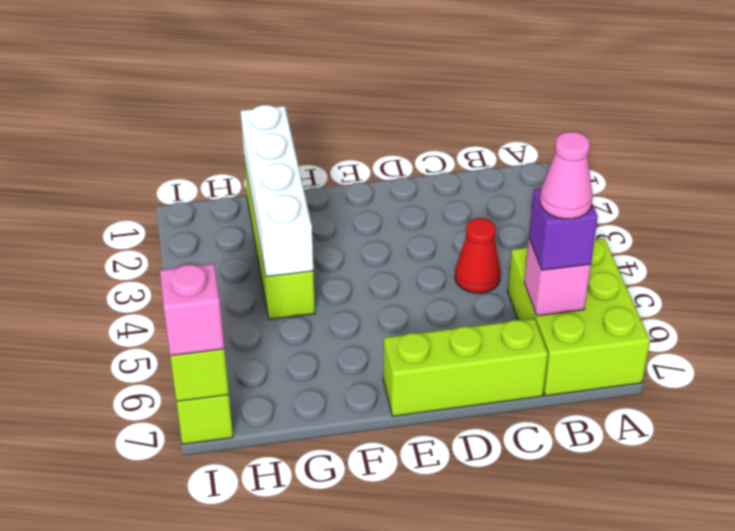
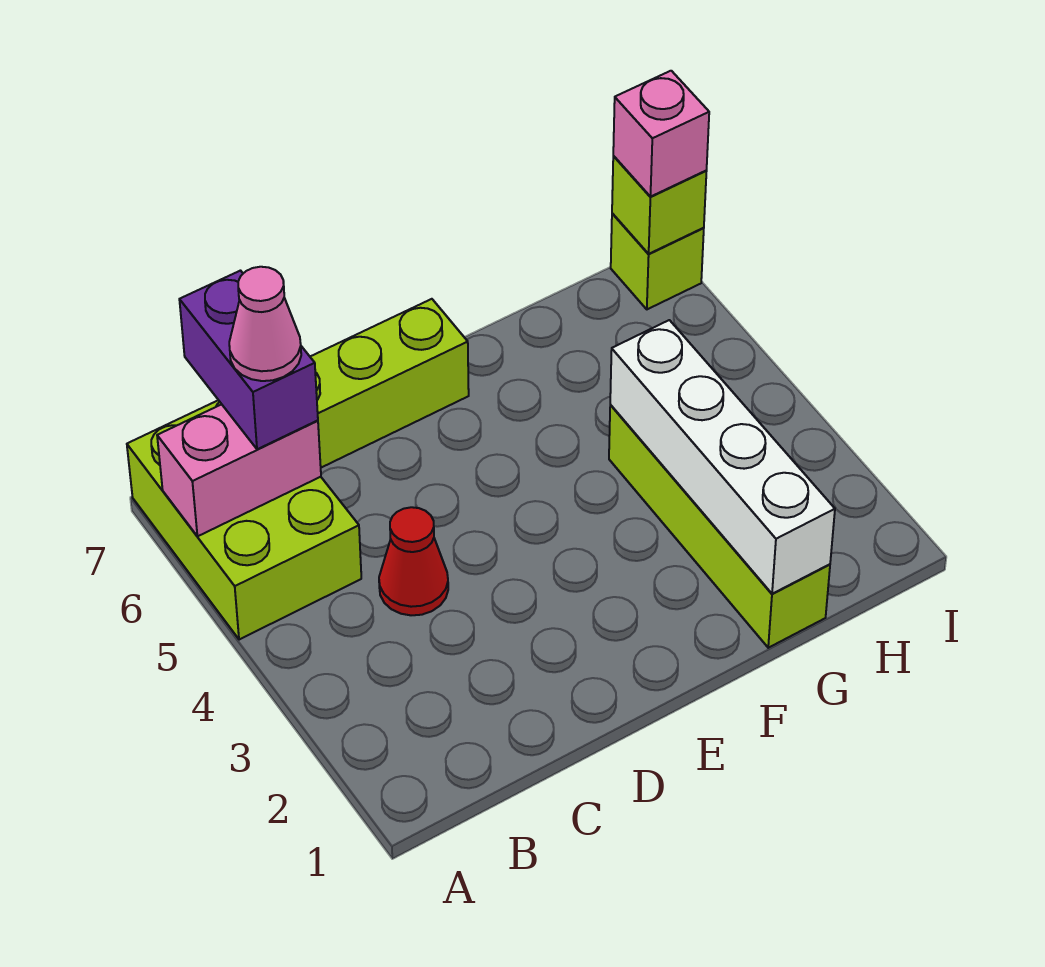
pink brick B6 level 2 -> pink brick A6:B6 level 2
purple brick B6 level 3 -> purple brick B6:B7 level 3

